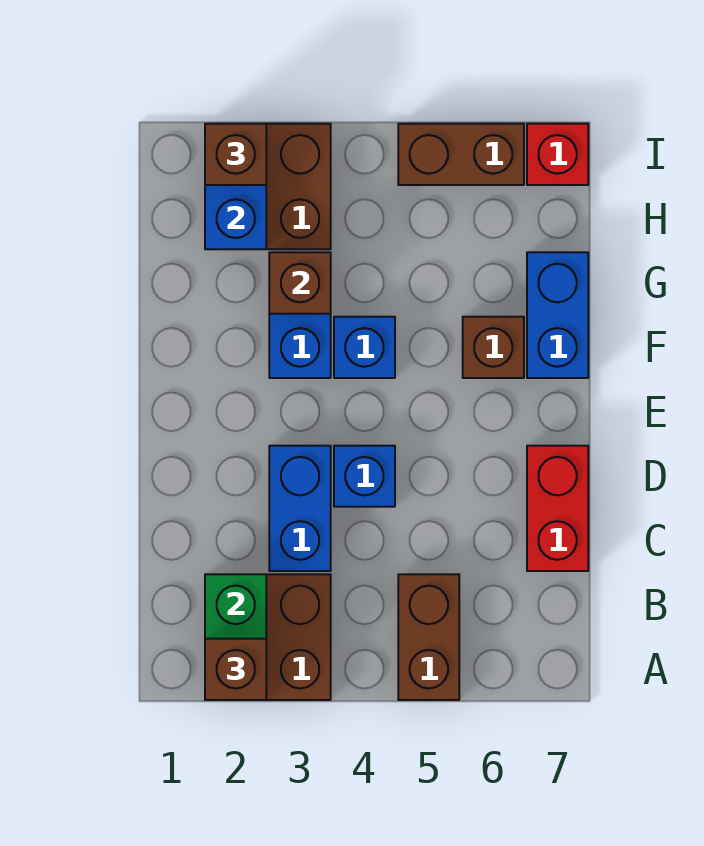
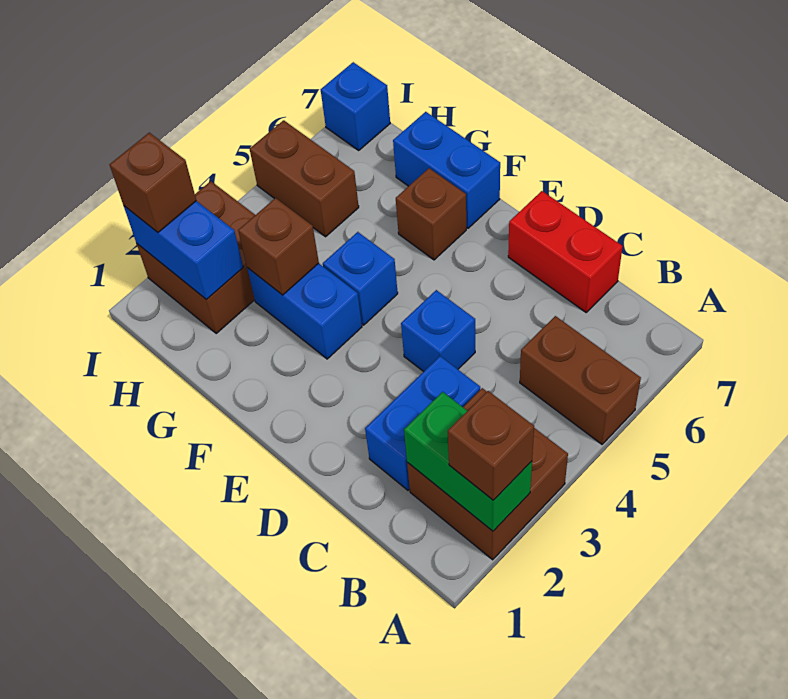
blue brick C3:D3 level 1 -> blue brick C2:C3 level 1
brown brick I5:I6 level 1 -> brown brick H5:I5 level 1
red brick I7 level 1 -> blue brick I7 level 1

